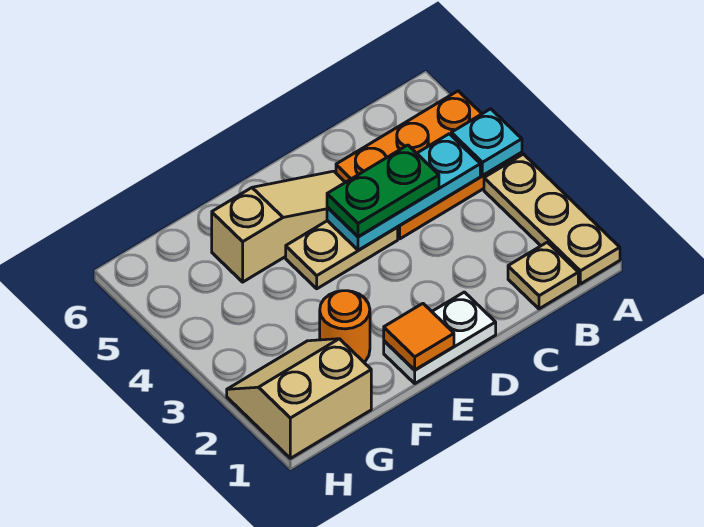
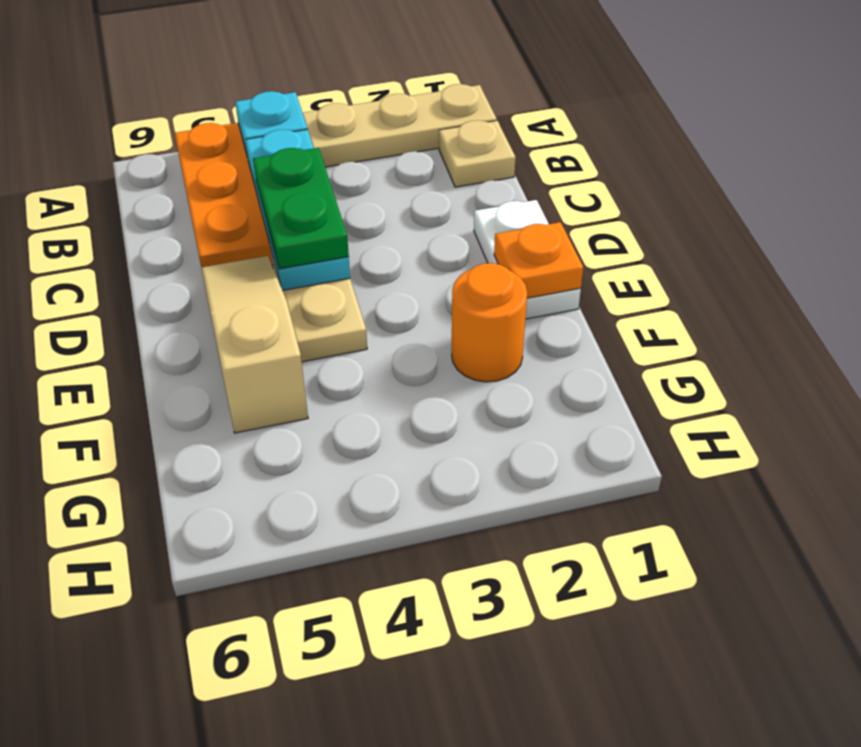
orange tile E1 level 2 -> orange plate E1 level 2
tan slope G1:H2 level 1 top 1 -> none

